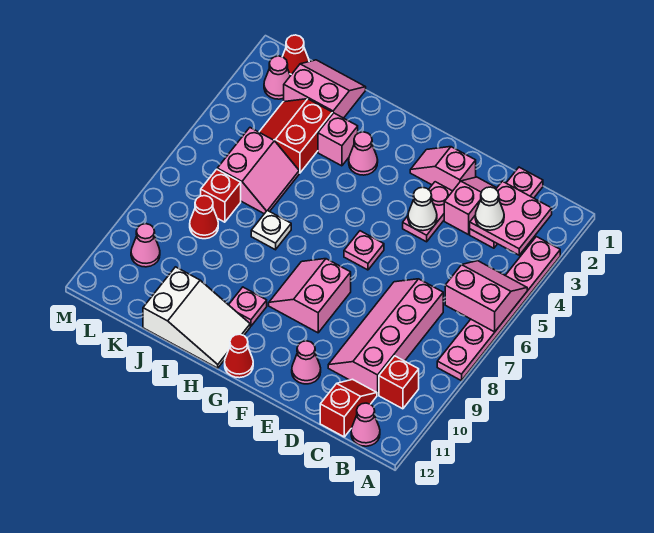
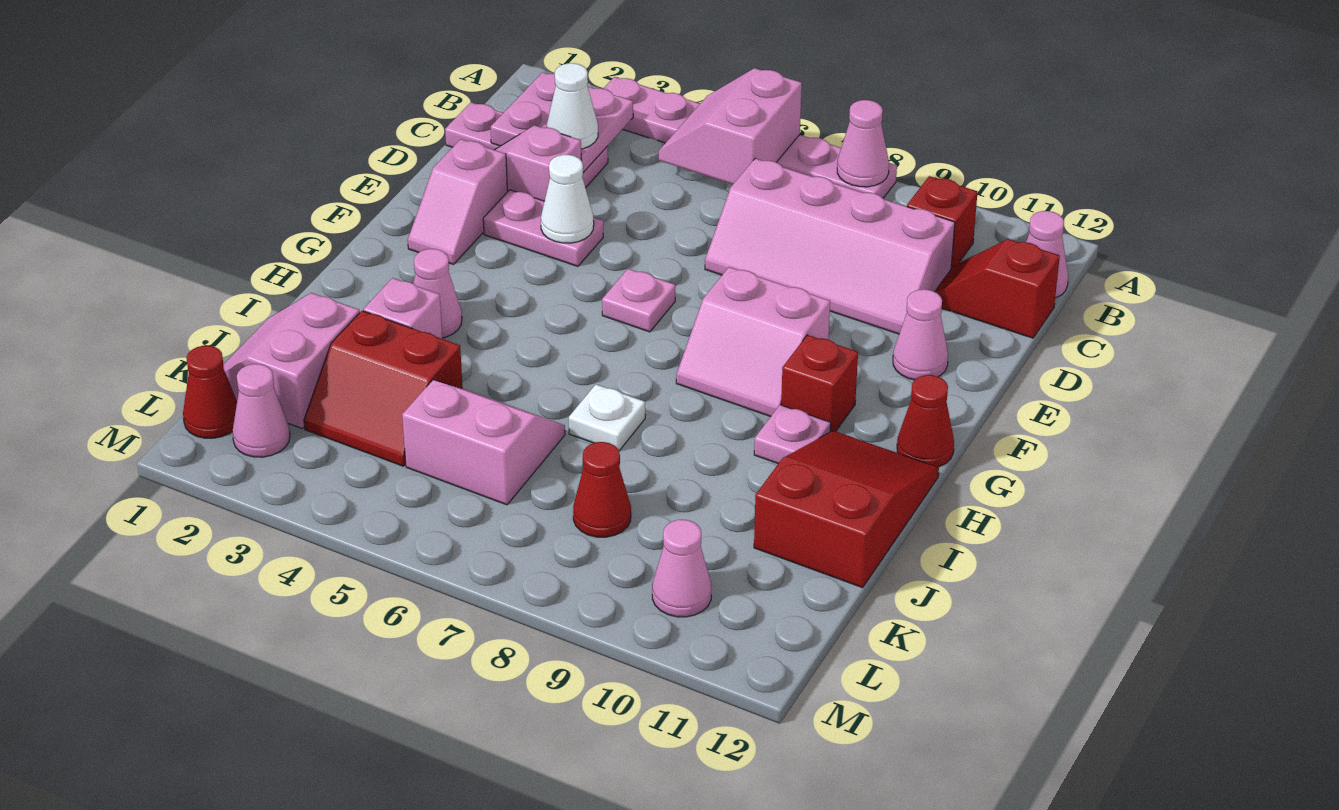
none -> pink cone A8 level 2
white slope H11:J12 level 1 top J -> red slope H11:J12 level 1 top J
red brick K7 level 1 -> red brick G10 level 1

